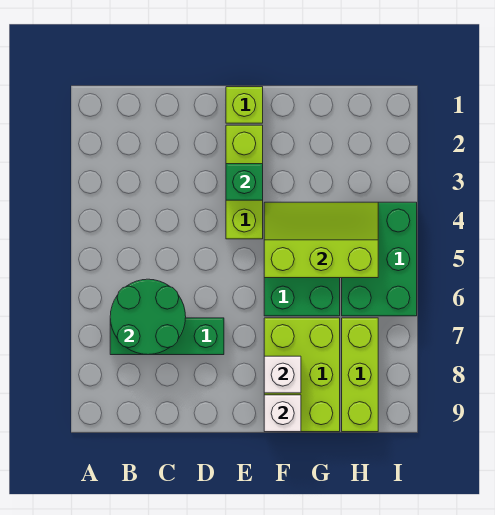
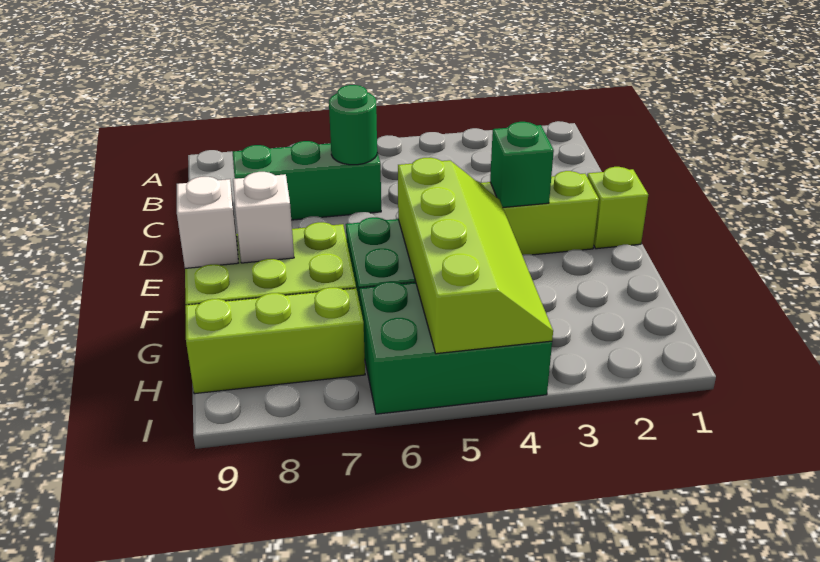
green round brick B6:C7 level 2 -> green round brick C6 level 2
green brick B7:D7 level 1 -> green brick C6:C8 level 1
lime slope F4:H5 level 2 top 5 -> lime slope F4:I5 level 2 top 5

